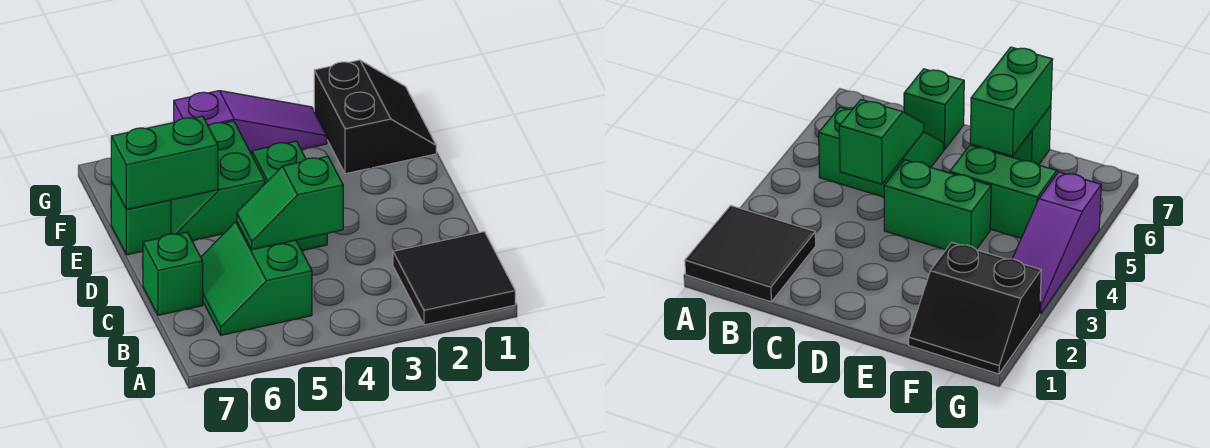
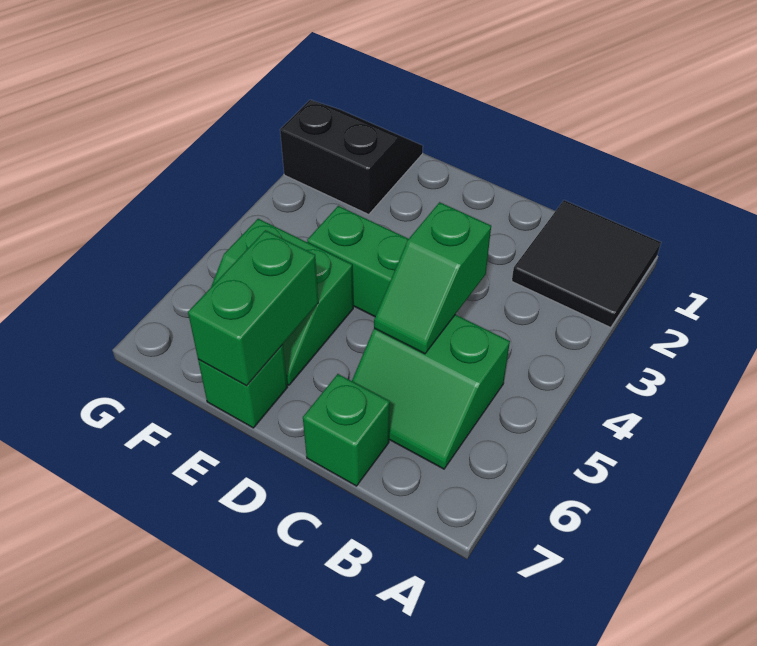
purple slope G3:G5 level 1 top 5 -> none

